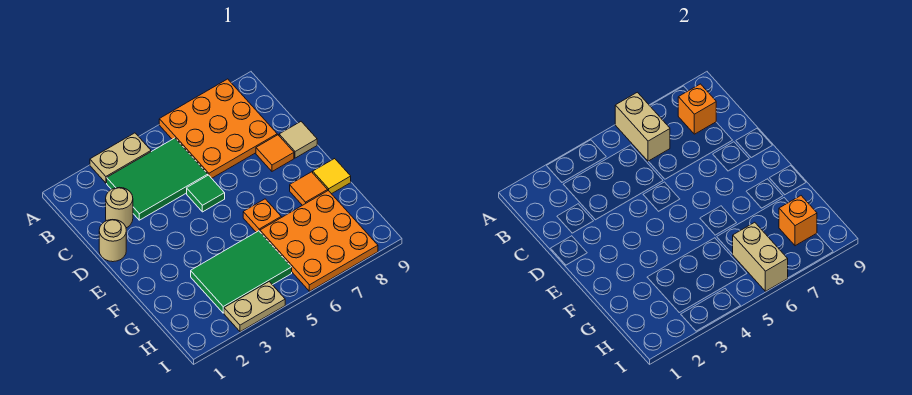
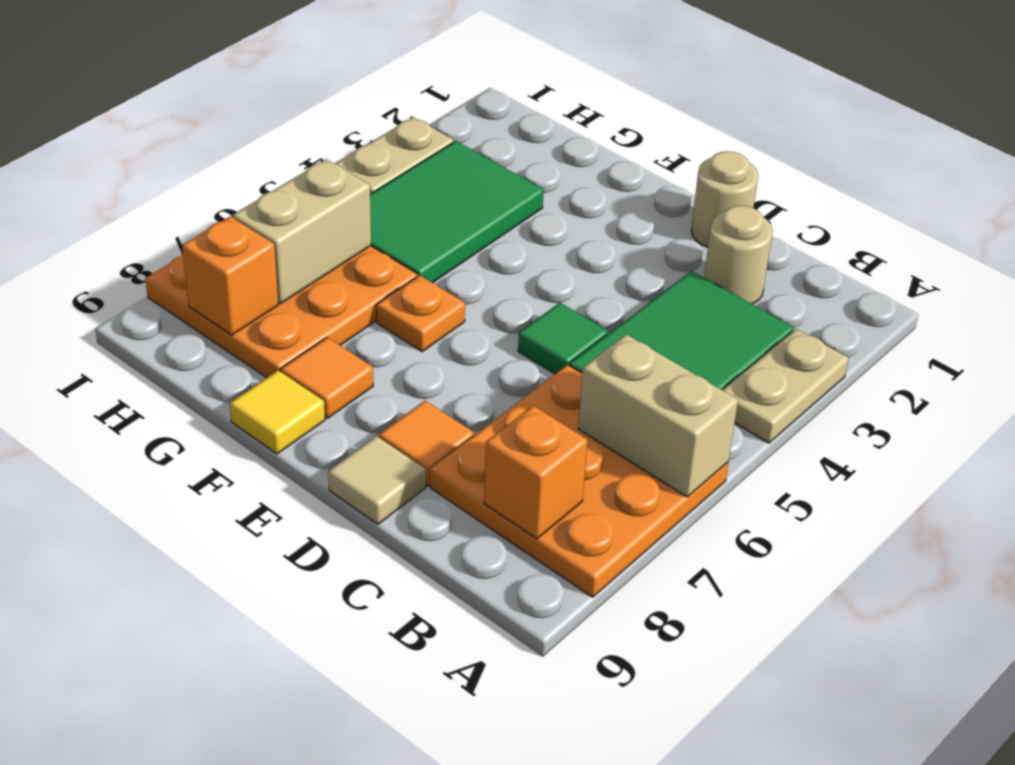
tan brick H6:I6 level 2 -> tan brick H6:H7 level 2

